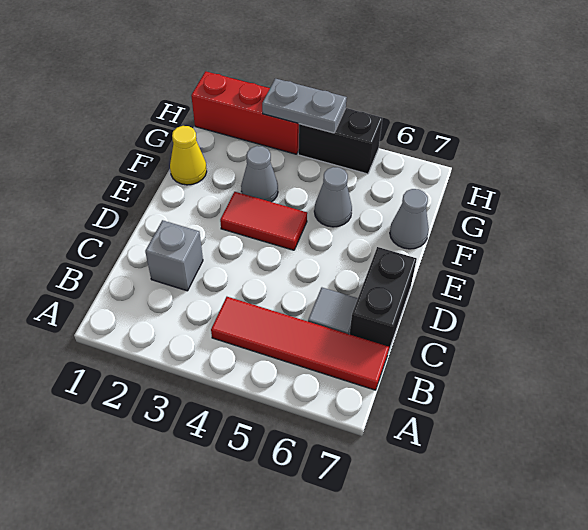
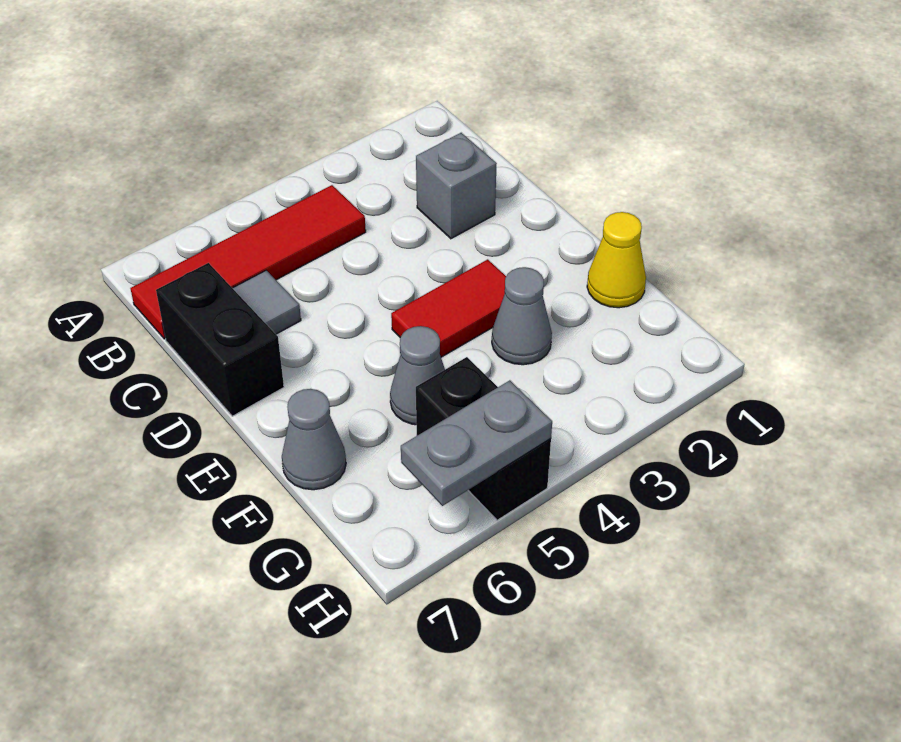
red brick H1:H3 level 1 -> none
grey plate H3:H4 level 2 -> grey plate H5:H6 level 2
black brick H4:H5 level 1 -> black brick G5:H5 level 1

